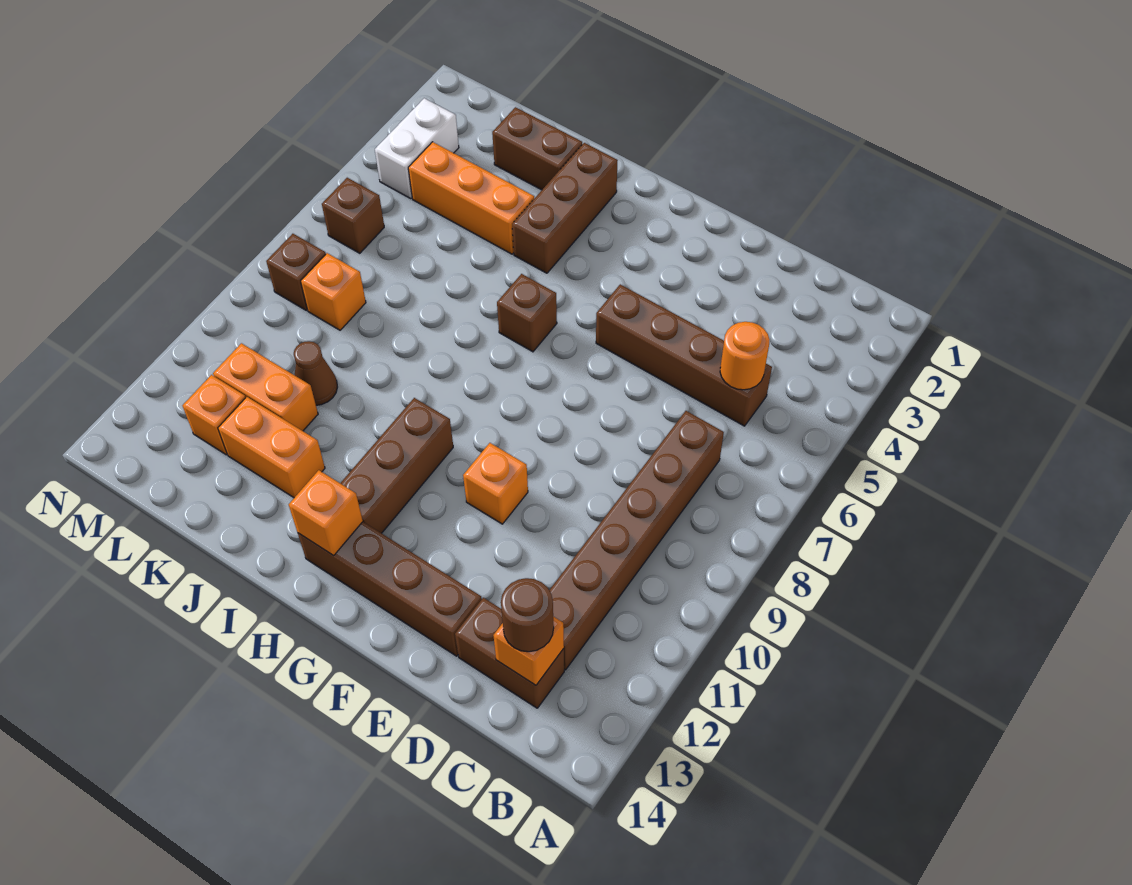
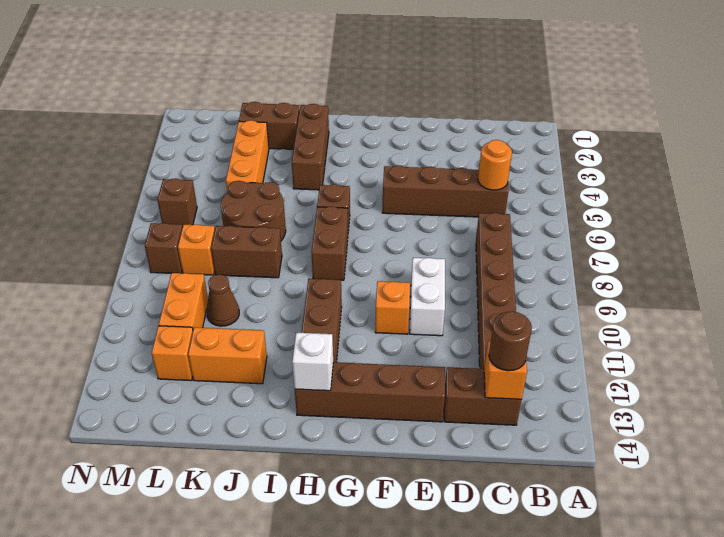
none -> brown brick H7:H8 level 1
orange brick H13 level 2 -> white brick H13 level 2
orange brick J4:L4 level 1 -> orange brick K3:K5 level 1
none -> brown round brick J6:K7 level 1
none -> brown brick J8:K8 level 1
orange brick K11:L11 level 1 -> orange brick L10:L11 level 1
white brick M3:M4 level 1 -> white brick E9:E10 level 1

